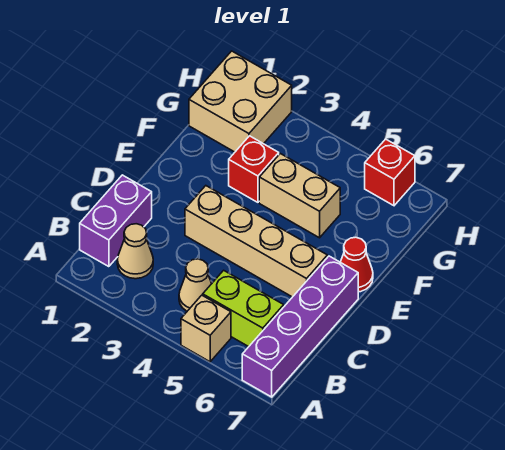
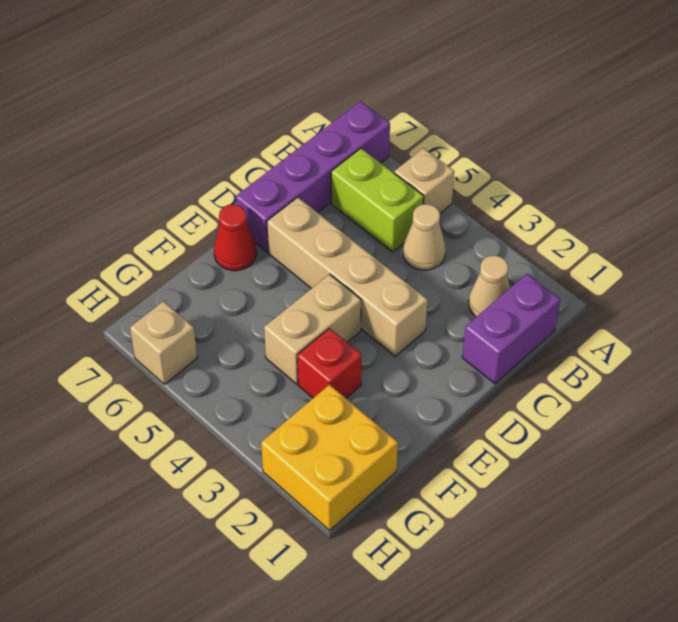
tan brick F4:F5 level 1 -> tan brick E4:F4 level 1
tan brick G1:H2 level 1 -> yellow brick G1:H2 level 1
red brick H6 level 1 -> tan brick H6 level 1

